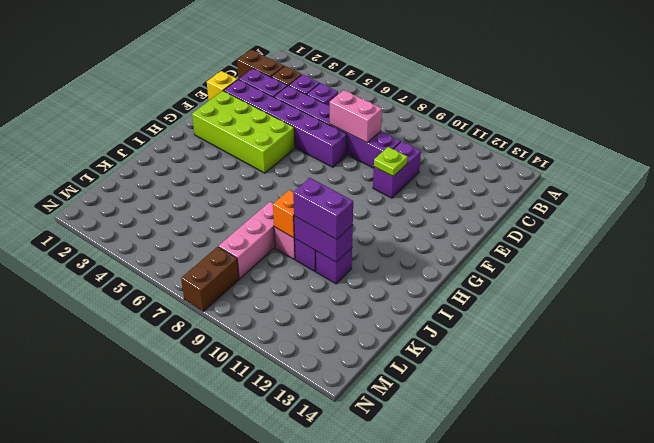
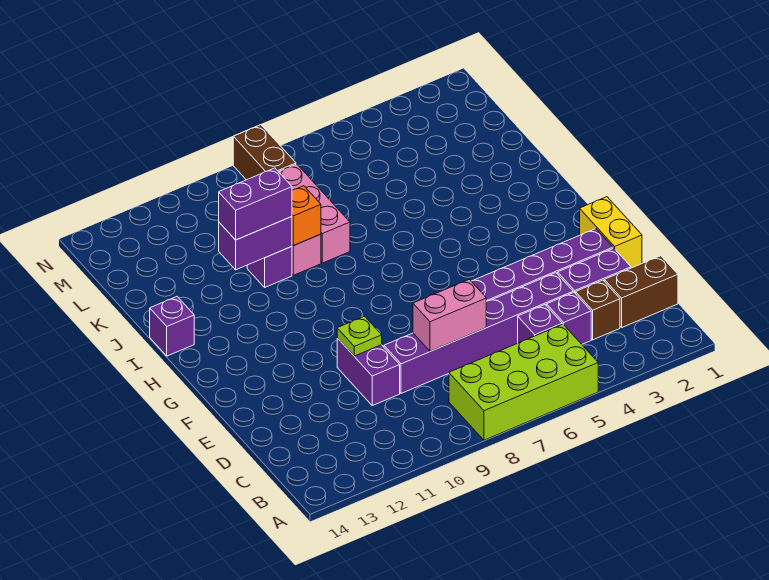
yellow brick E1 level 1 -> yellow brick E1:F1 level 1
lime brick F2:G5 level 1 -> lime brick A5:B8 level 1
purple brick J11 level 1 -> purple brick I14 level 1

